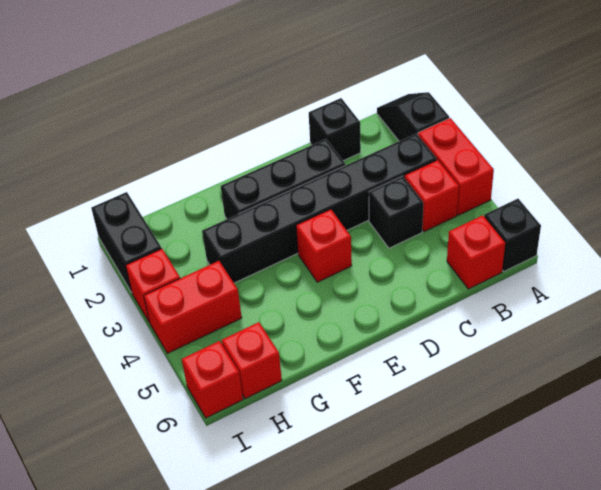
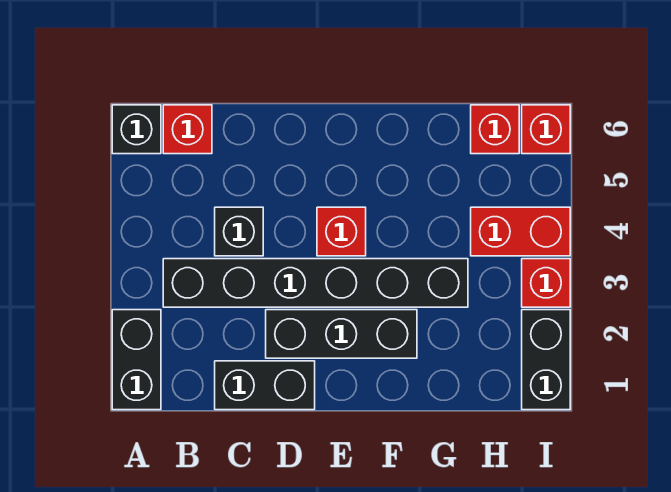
black slope A1:A2 level 1 top 2 -> black brick A1:A2 level 1
red brick A3:A4 level 1 -> none
red brick B4 level 1 -> none
black brick C1 level 1 -> black brick C1:D1 level 1

